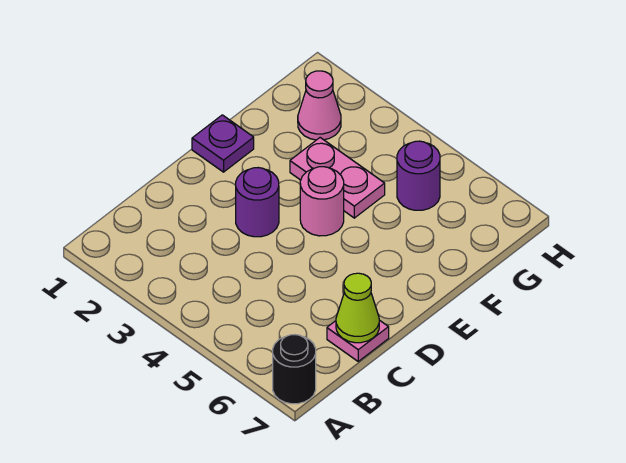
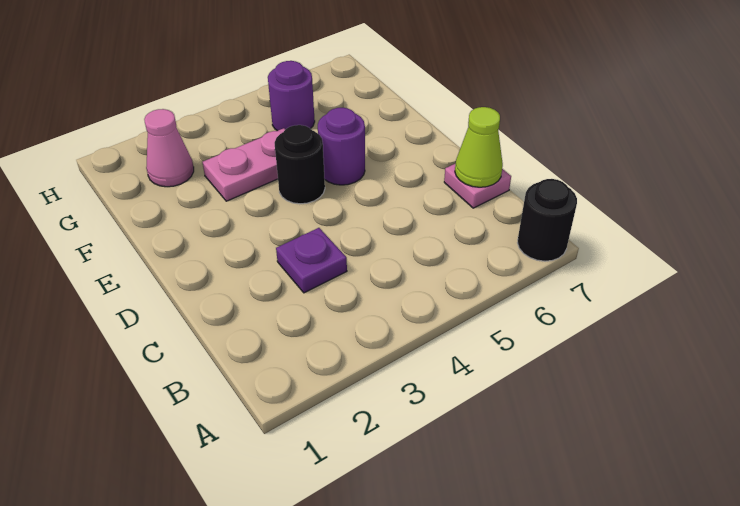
purple round brick D3 level 1 -> purple round brick E5 level 1
purple plate E1 level 1 -> purple plate C3 level 1
pink round brick E4 level 1 -> black round brick E4 level 1

